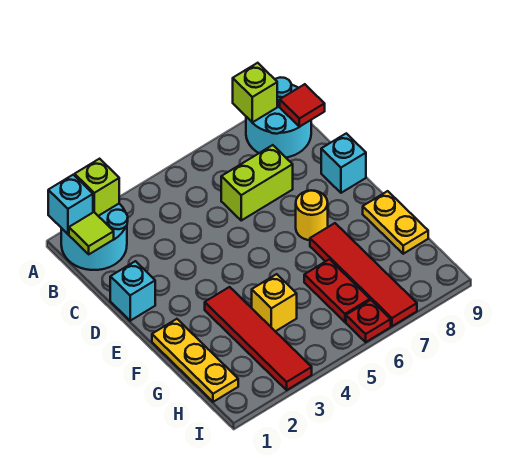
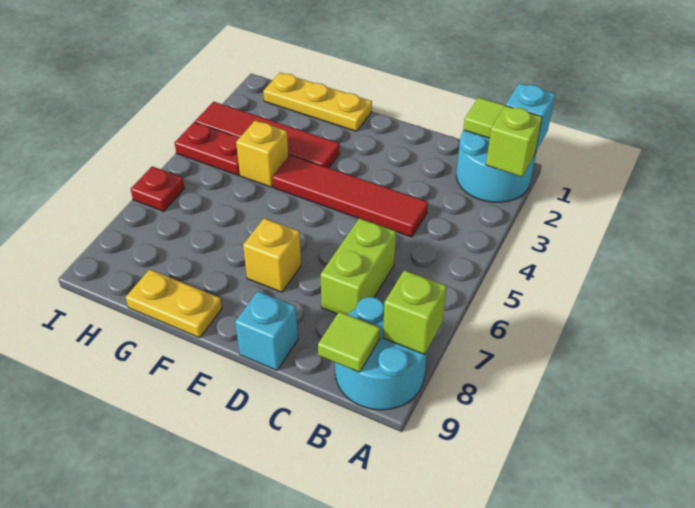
red tile B9 level 2 -> lime tile B9 level 2
cyan brick D1 level 1 -> none
yellow round brick E7 level 1 -> yellow brick E7 level 1
red tile F7:I7 level 1 -> red tile C4:F4 level 1
red plate G6:H6 level 1 -> red plate H4:I4 level 1

